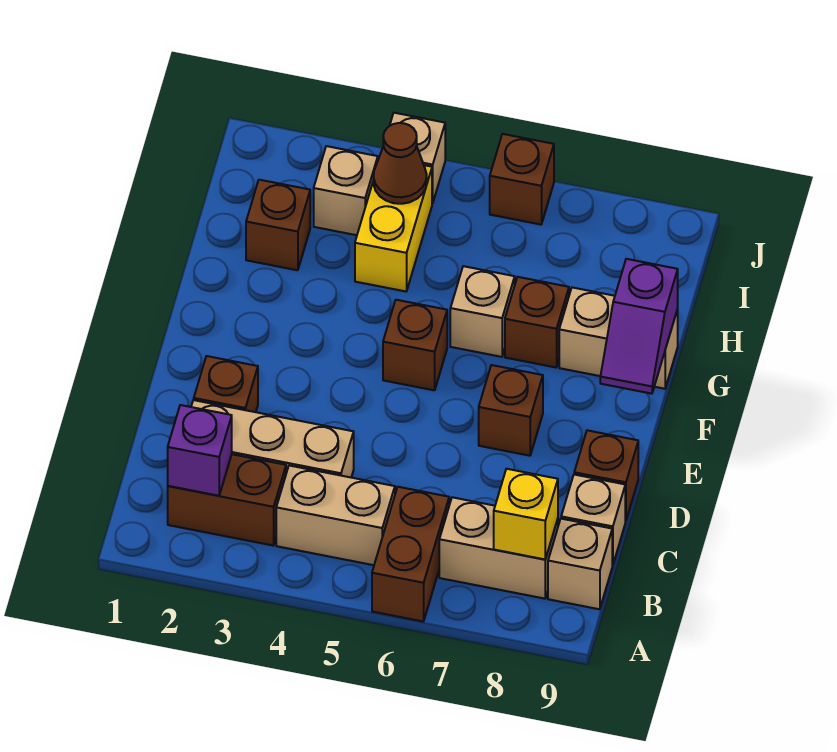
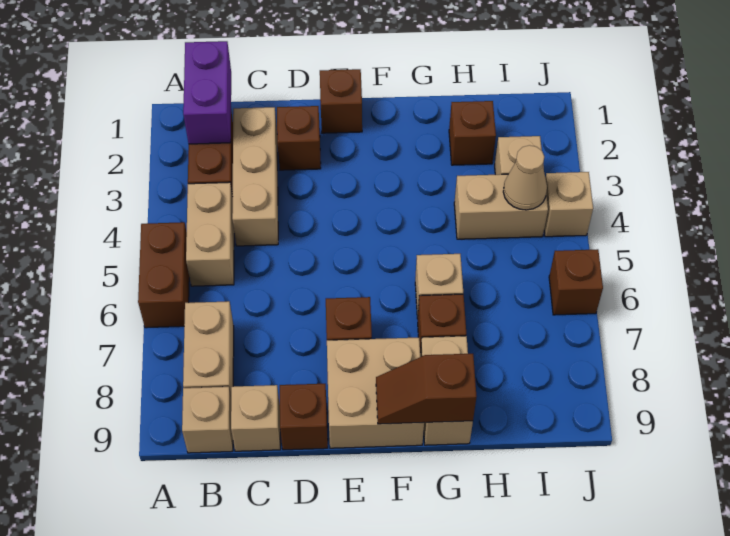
brown brick A6:B6 level 1 -> brown brick A5:A6 level 1
purple brick B2 level 2 -> purple brick B1:B2 level 2
yellow brick B8 level 2 -> none
none -> tan brick E8:F9 level 1
brown brick F5 level 1 -> brown brick E1 level 1
purple slope F9:G9 level 2 top G -> brown slope F9:G9 level 2 top G
yellow brick H4:I4 level 1 -> tan brick H4:I4 level 1
brown cone I4 level 2 -> tan cone I4 level 2

